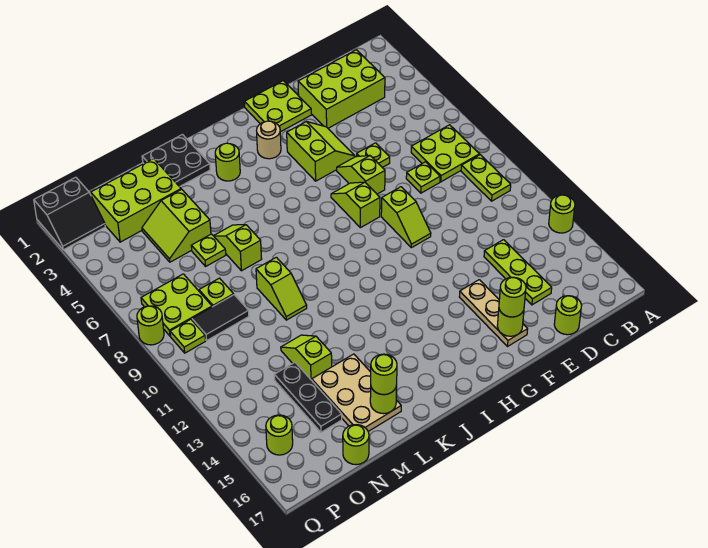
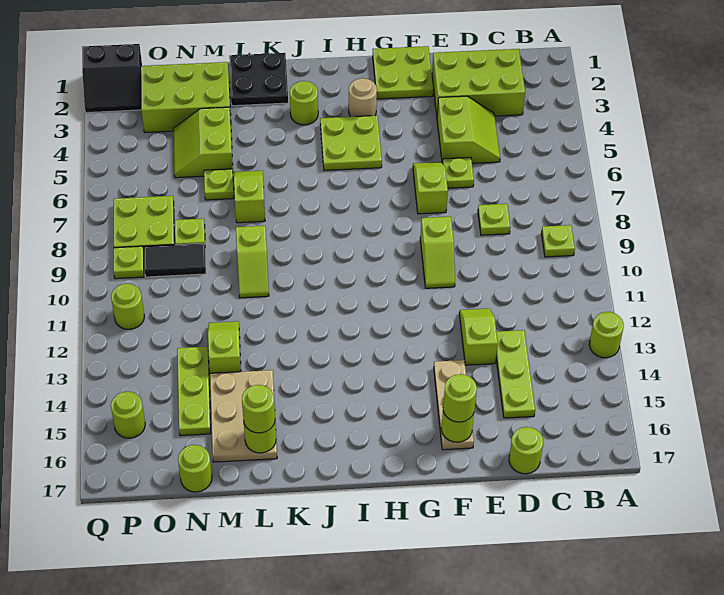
lime plate B7:C8 level 1 -> lime plate H4:I5 level 1
lime plate B9:B10 level 1 -> lime plate B9 level 1
lime slope F4:G5 level 1 top G -> lime slope D4:E5 level 1 top E
lime slope G7:G8 level 1 top 8 -> lime slope E12:E13 level 1 top 13
black plate N13:N15 level 1 -> lime plate N13:N15 level 1
lime round brick Q8 level 1 -> lime round brick P11 level 1

